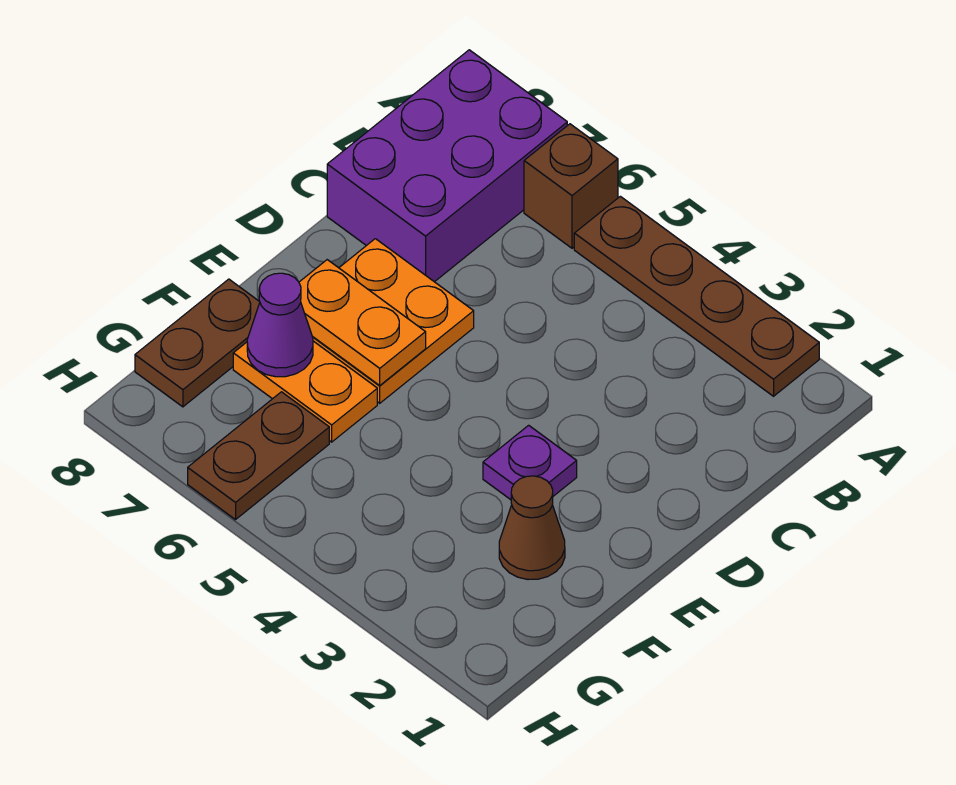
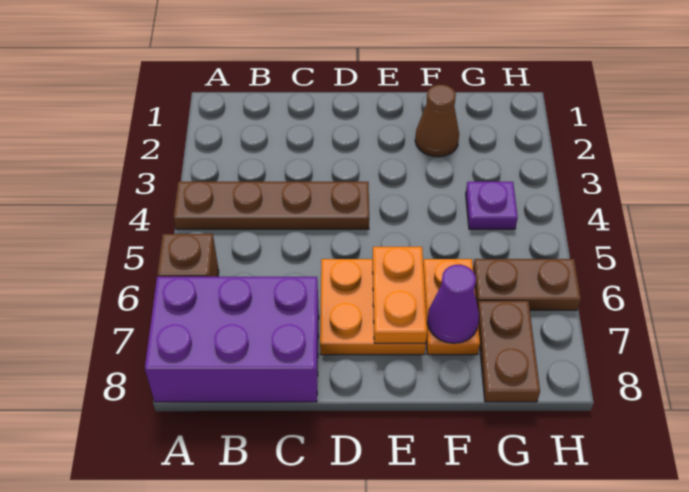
brown plate A2:A5 level 1 -> brown plate A4:D4 level 1
purple plate E3 level 1 -> purple plate G4 level 1
brown plate F8:G8 level 1 -> brown plate G7:G8 level 1

